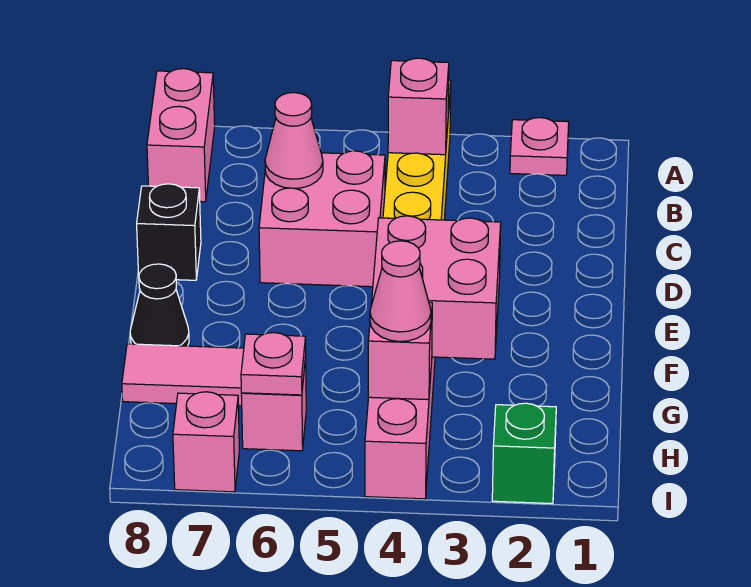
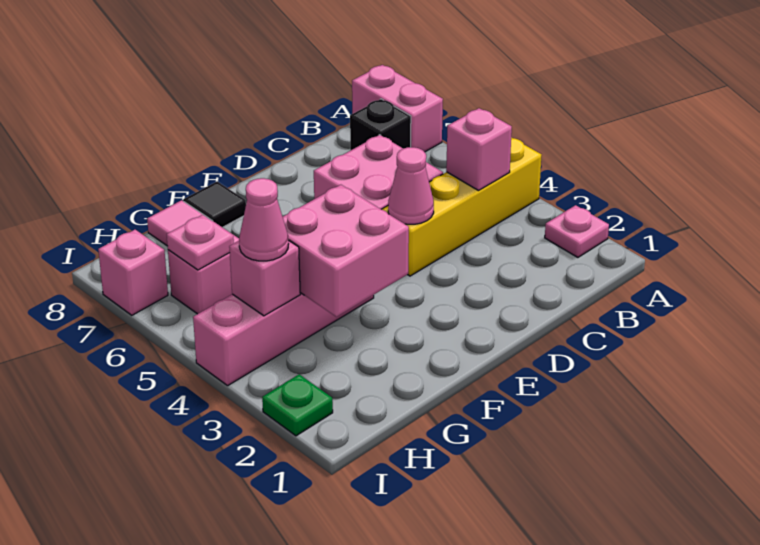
pink brick A8:B8 level 1 -> pink brick A7:A8 level 1
pink cone C6 level 2 -> pink cone D4 level 2
black brick D8 level 1 -> black brick B7 level 1
black cone F8 level 1 -> black tile F8 level 1
green brick I2 level 1 -> green plate I2 level 1

